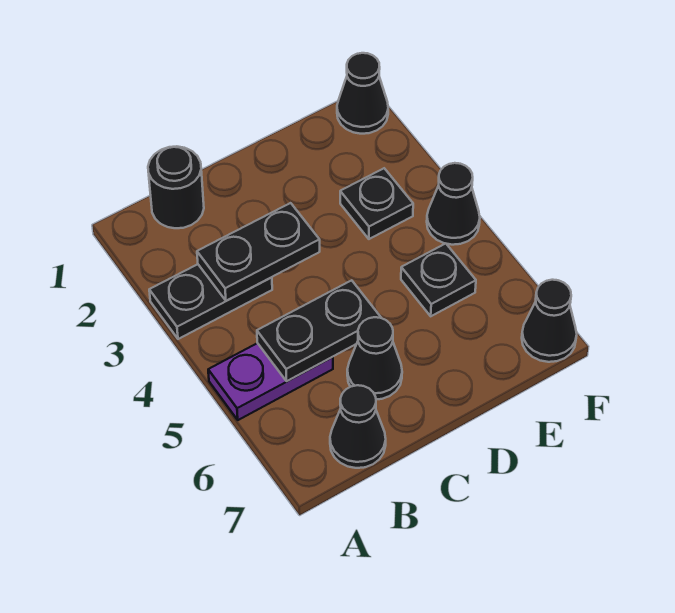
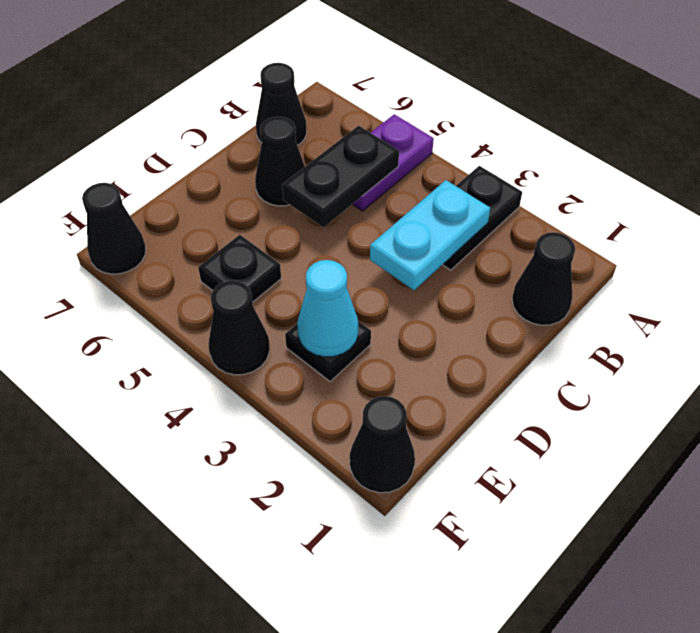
black round brick B1 level 1 -> black cone B1 level 1
black plate B3:C3 level 2 -> cyan plate B3:C3 level 2
none -> cyan cone E3 level 2

